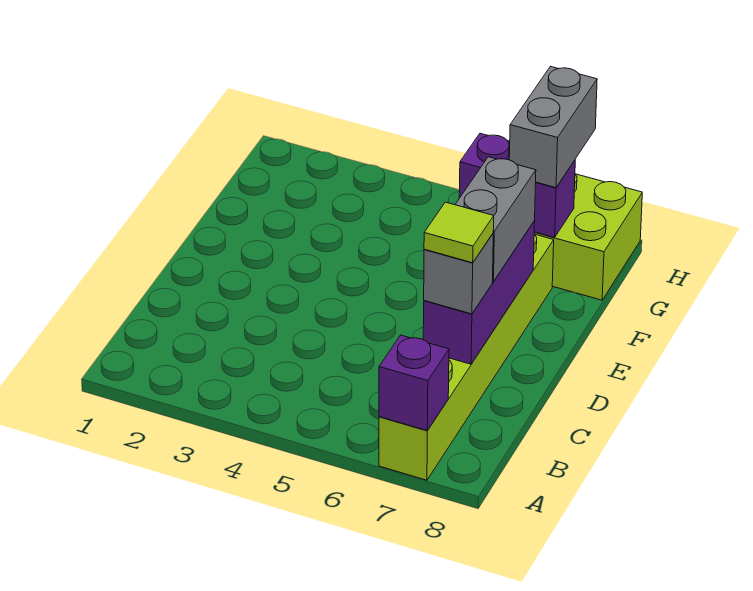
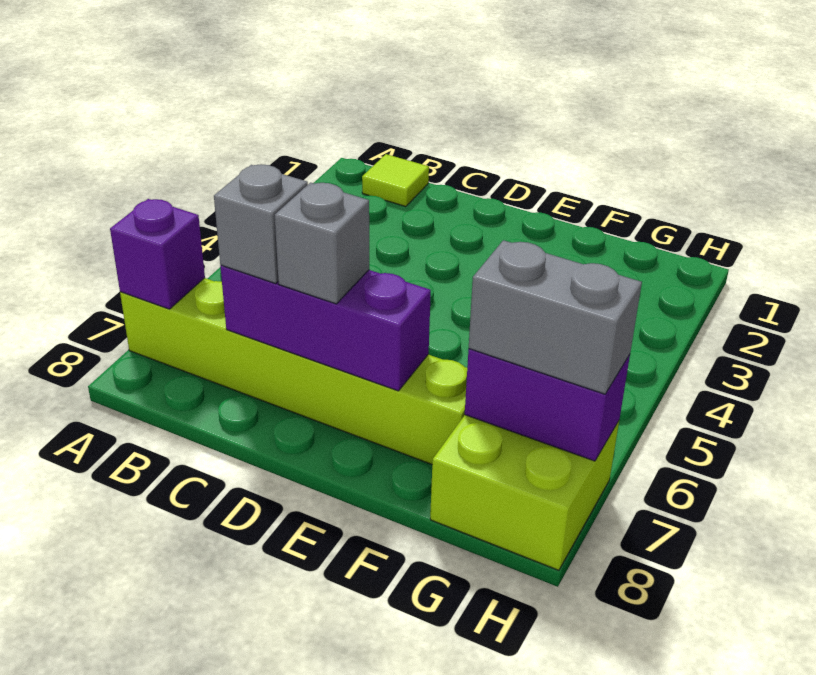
lime tile C7 level 4 -> lime tile B1 level 1
grey brick D7:E7 level 3 -> grey brick D7 level 3
purple brick G6:G7 level 2 -> purple brick G7:H7 level 2

